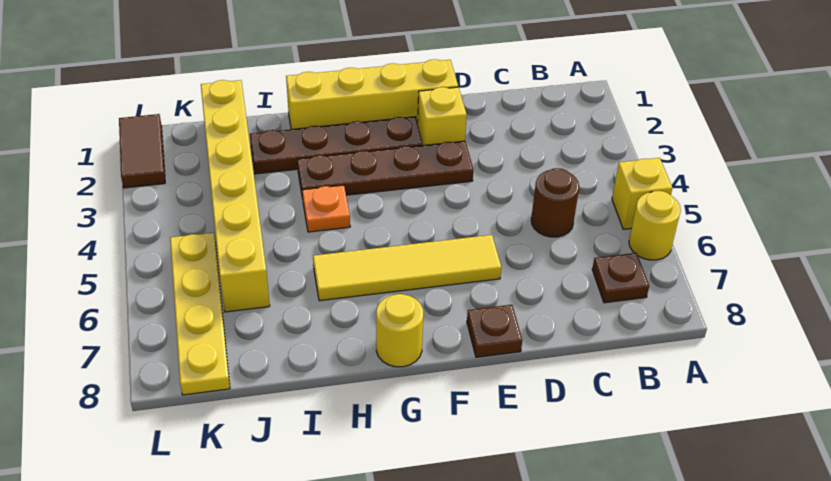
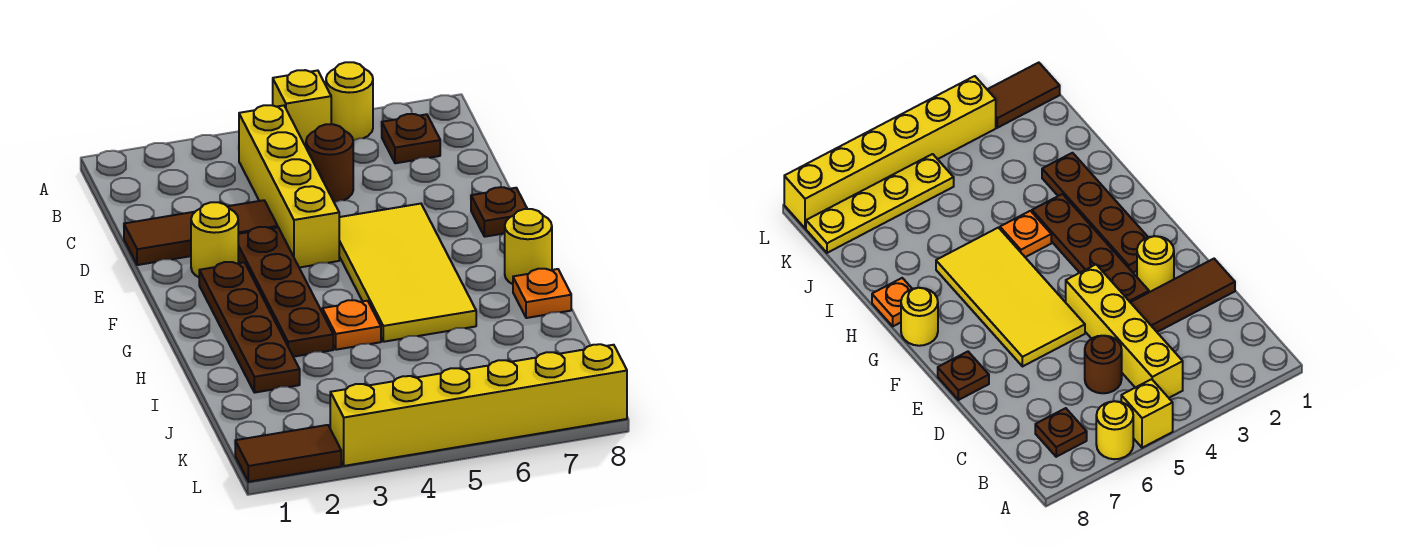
none -> brown tile D1:D3 level 1
yellow brick E1:H1 level 1 -> yellow brick B4:E4 level 1
yellow brick E2 level 1 -> yellow round brick E2 level 1
yellow tile E6:H6 level 1 -> yellow tile E5:H6 level 1
none -> orange plate H8 level 1
yellow brick J1:J6 level 1 -> yellow brick L3:L8 level 1

